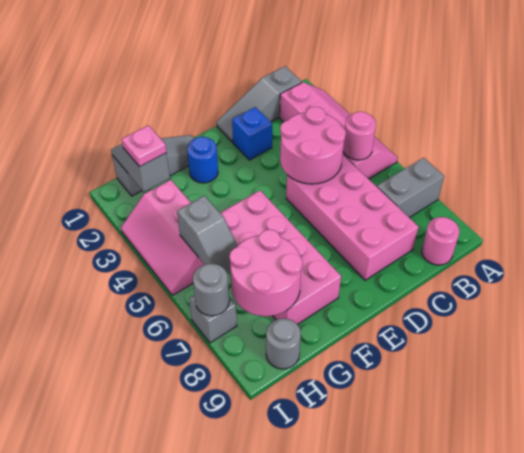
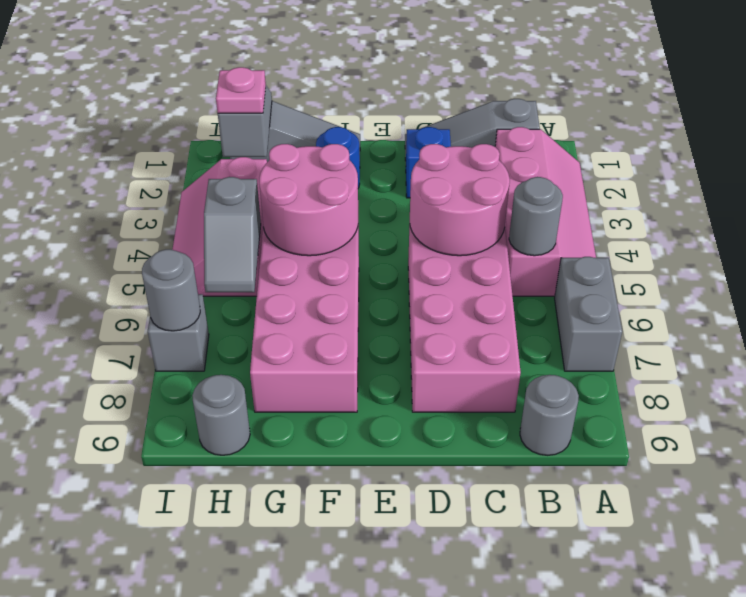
grey brick A7:B7 level 1 -> grey brick A6:A7 level 1
pink round brick B5 level 2 -> grey round brick B5 level 2
pink round brick B9 level 1 -> grey round brick B9 level 1
pink round brick G7:H8 level 2 -> pink round brick F4:G5 level 2

